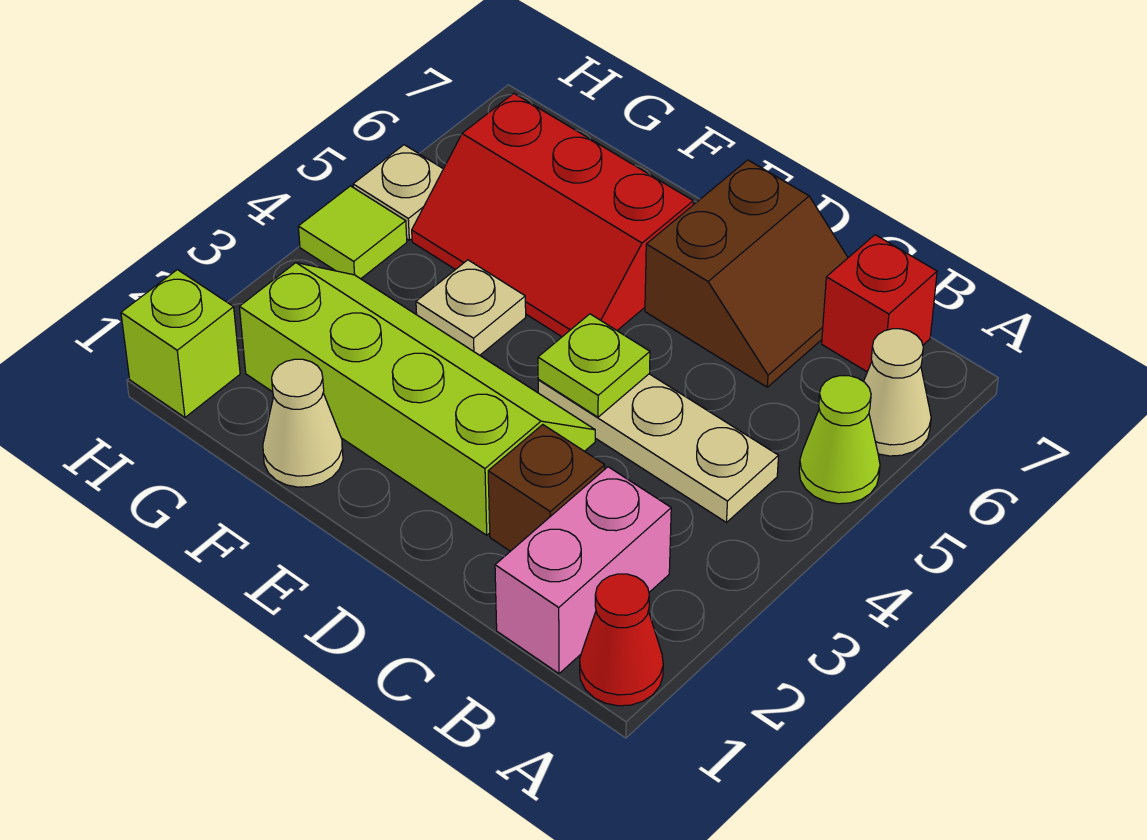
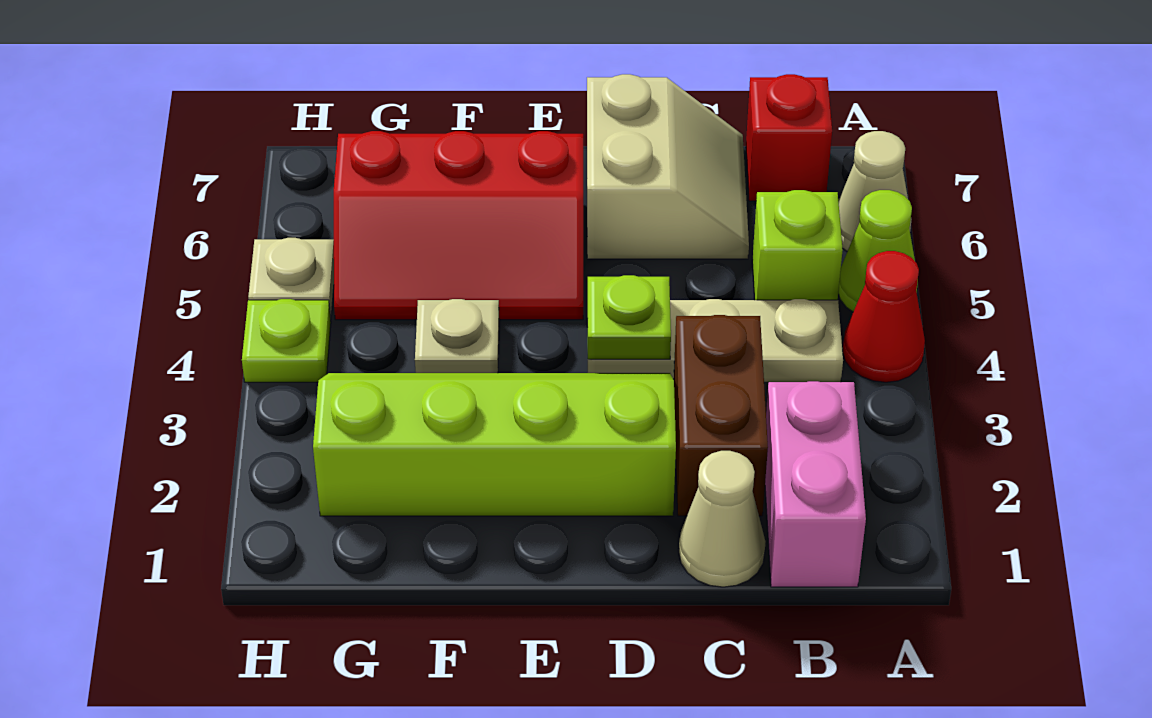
red cone A1 level 1 -> red cone A4 level 1
brown brick C2 level 1 -> brown brick C2:C3 level 1
brown slope C6:D7 level 1 top D -> tan slope C6:D7 level 1 top D
tan cone F1 level 1 -> tan cone C1 level 1
lime brick H1 level 1 -> lime brick B5 level 1
lime tile H4 level 1 -> lime plate H4 level 1

